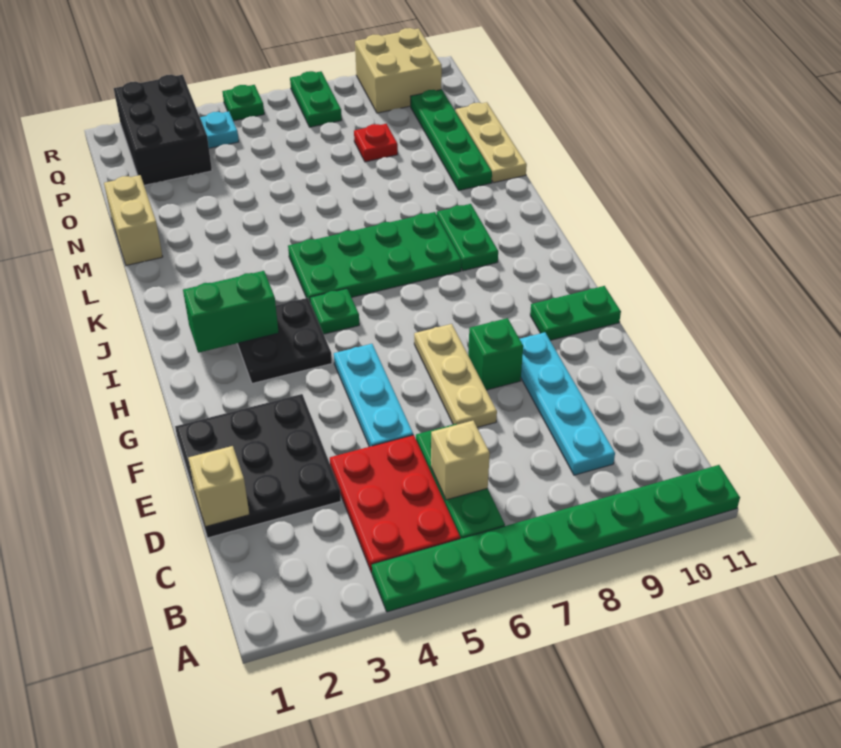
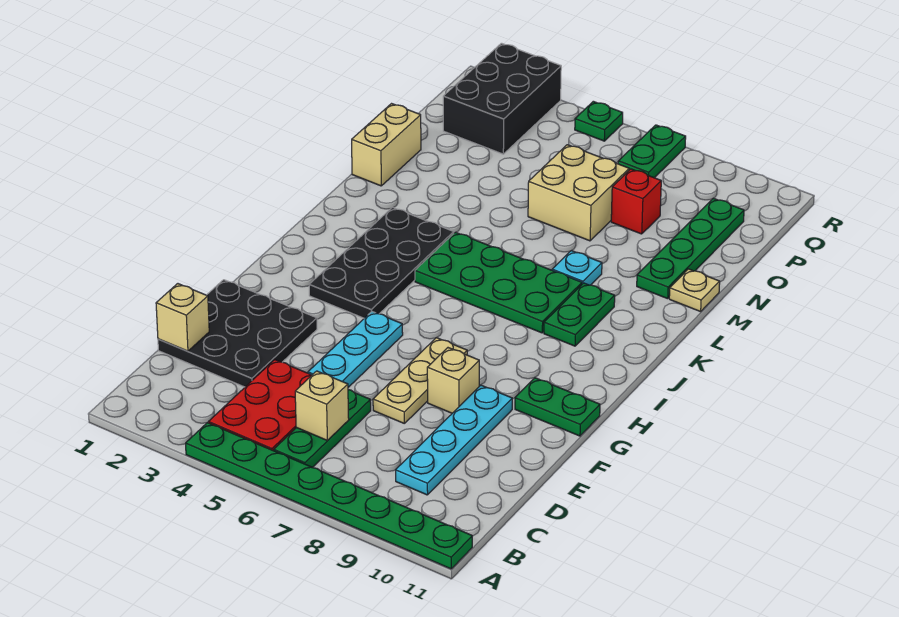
green brick F8 level 1 -> tan brick F8 level 1
black plate H3:I4 level 1 -> black plate H3:K4 level 1
green brick I2:I3 level 2 -> none
green plate I5 level 1 -> none
tan plate M11:O11 level 1 -> tan plate M11 level 1
red plate O8 level 1 -> red brick O8 level 1
cyan plate Q4 level 1 -> cyan plate L8 level 1
tan brick Q9:R10 level 1 -> tan brick N6:O7 level 1

